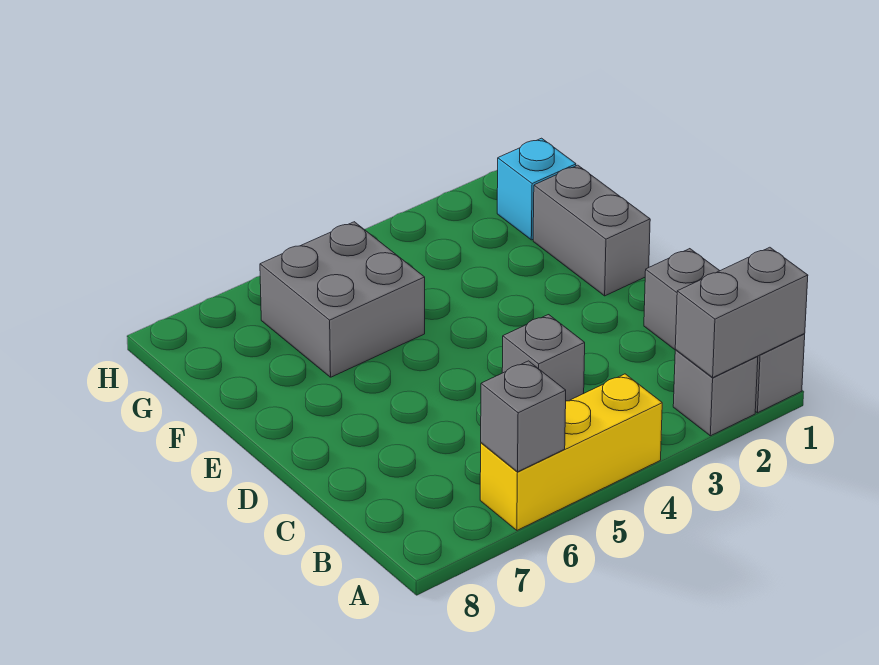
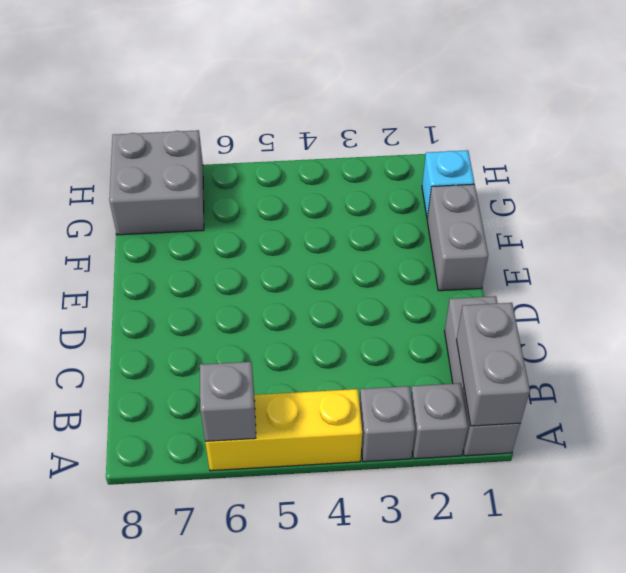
grey brick A1:A2 level 2 -> grey brick A1:B1 level 2
grey brick C4 level 1 -> grey brick A3 level 1
grey brick F5:G6 level 1 -> grey brick G7:H8 level 1

